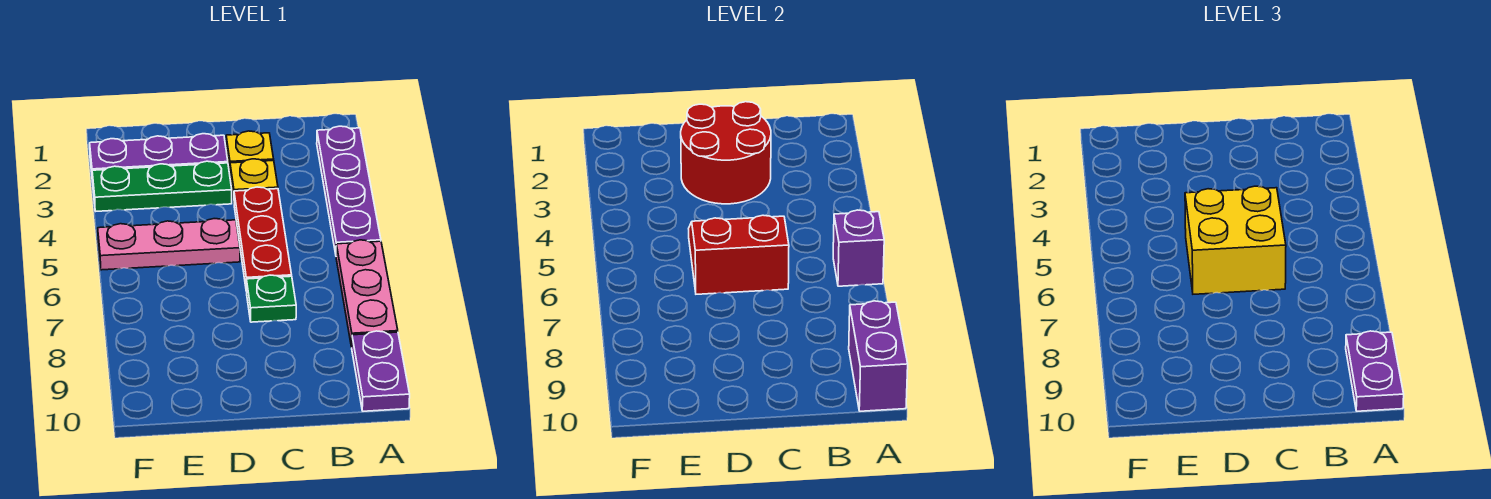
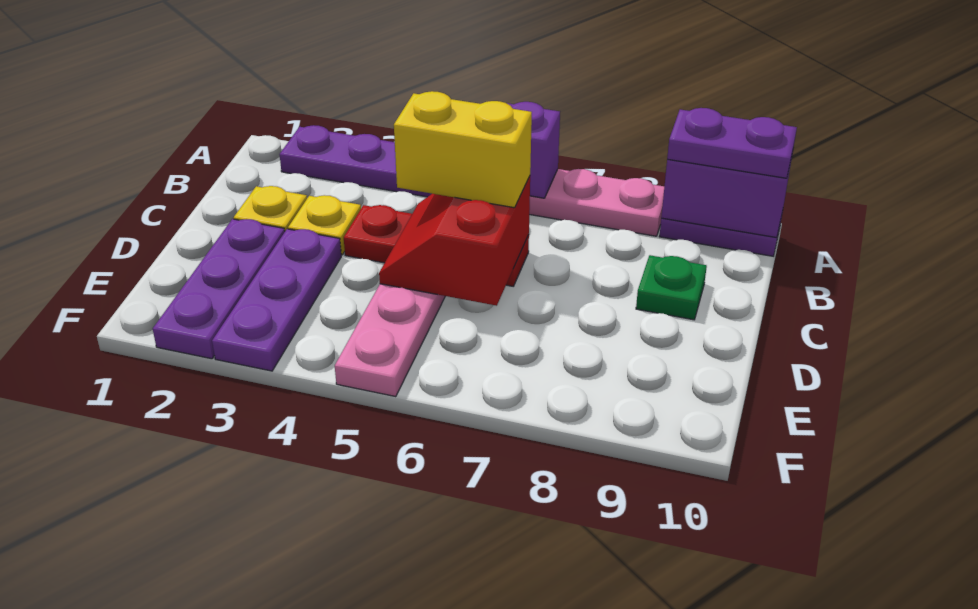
red round brick C2:D3 level 2 -> none
yellow brick C5:D6 level 3 -> yellow brick C5:C6 level 3
green plate C7 level 1 -> green plate C9 level 1
green plate D3:F3 level 1 -> purple plate D3:F3 level 1

